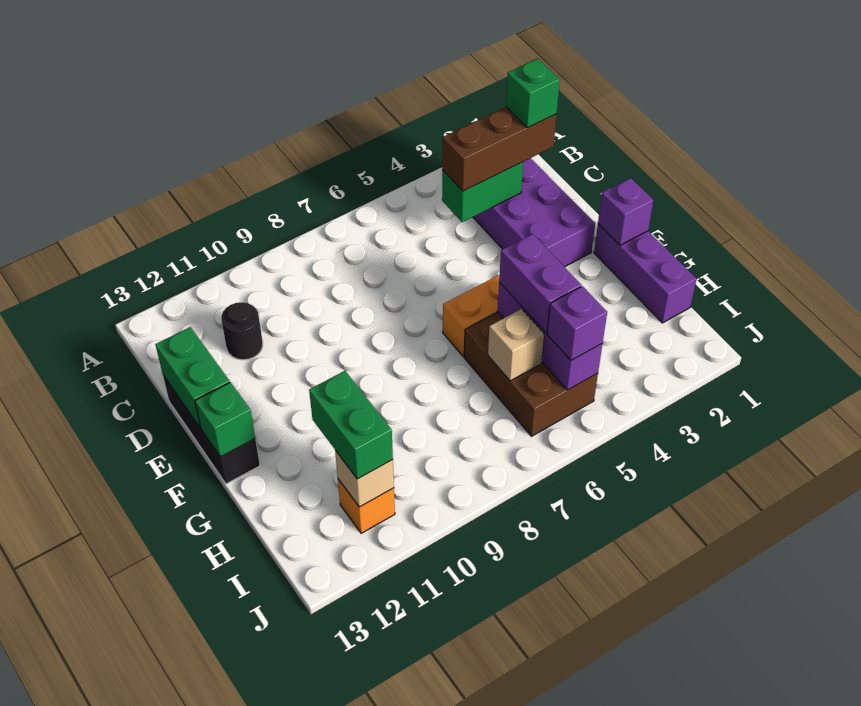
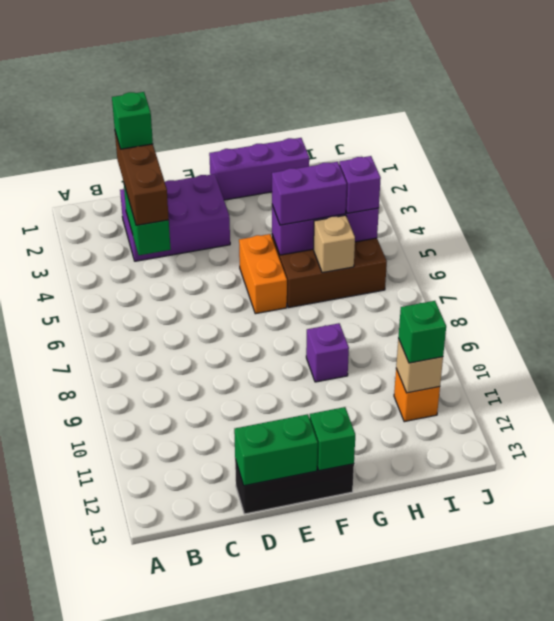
black round brick C11 level 1 -> none
purple brick F1 level 2 -> purple brick G9 level 1
green brick H11:I11 level 3 -> green brick I11 level 3

